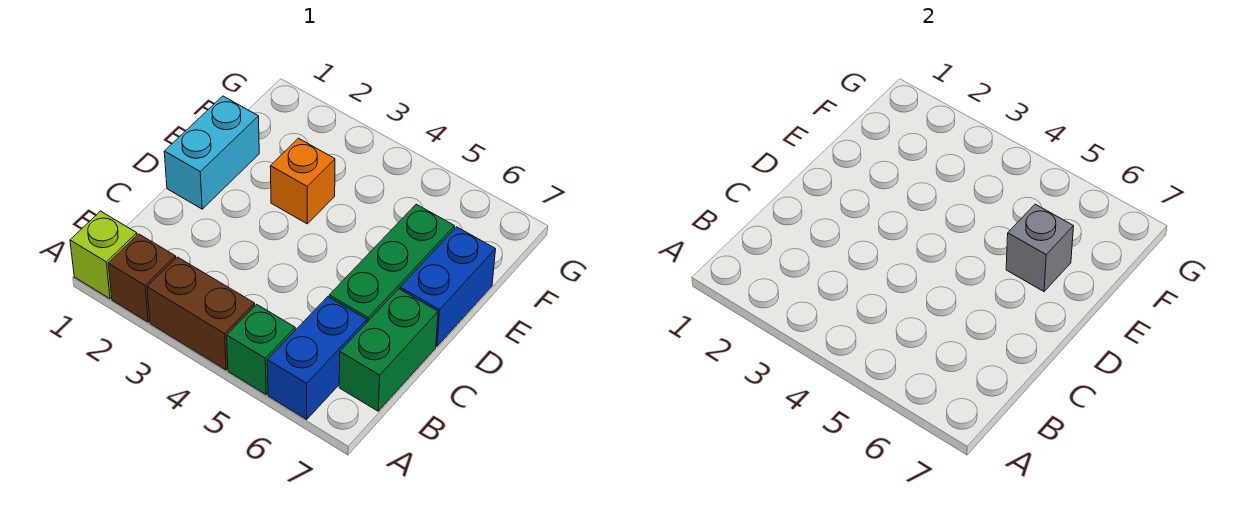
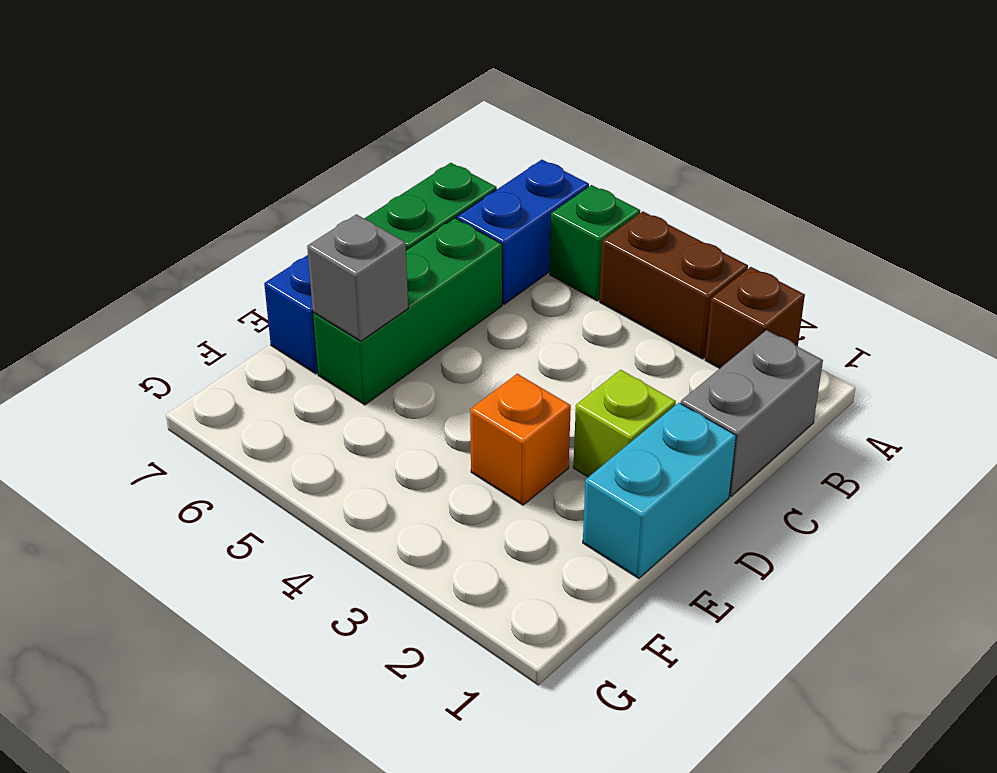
lime brick A1 level 1 -> lime brick D2 level 1
none -> grey brick B1:C1 level 1

